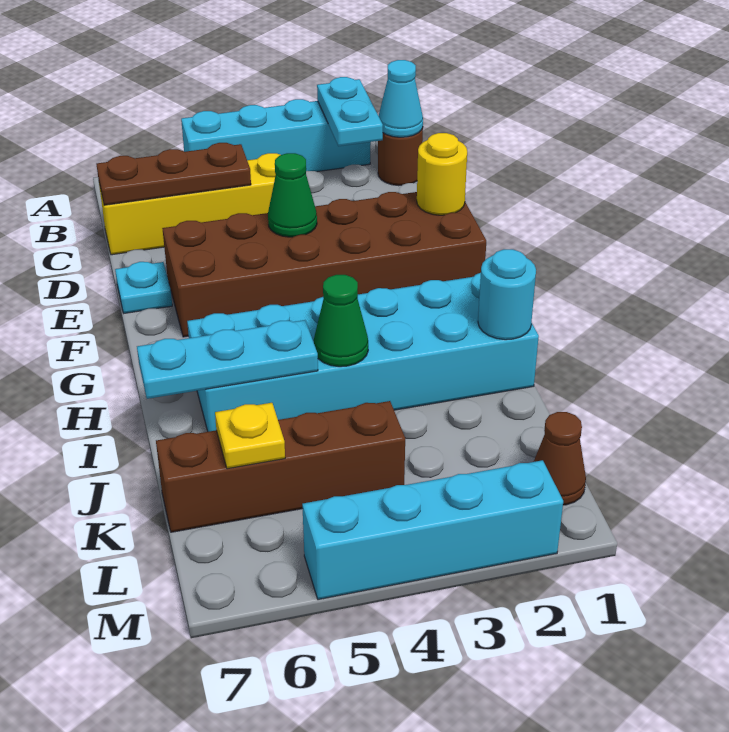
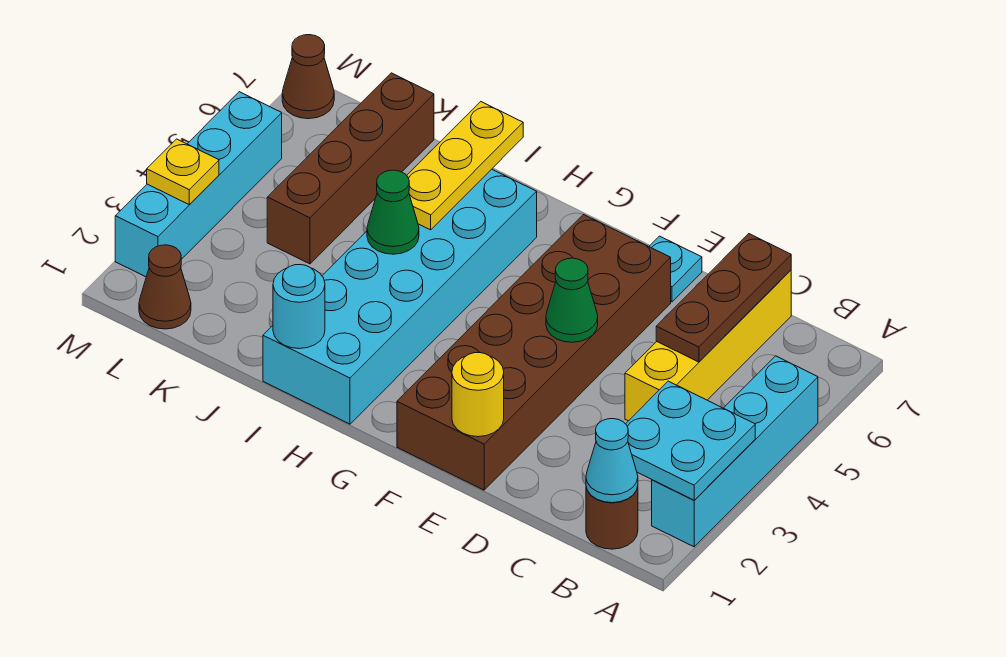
cyan plate A2:B2 level 2 -> cyan plate A2:B3 level 2
cyan plate I5:I7 level 2 -> yellow plate I5:I7 level 2
yellow plate K6 level 2 -> yellow plate M3 level 2
none -> brown cone M7 level 1

